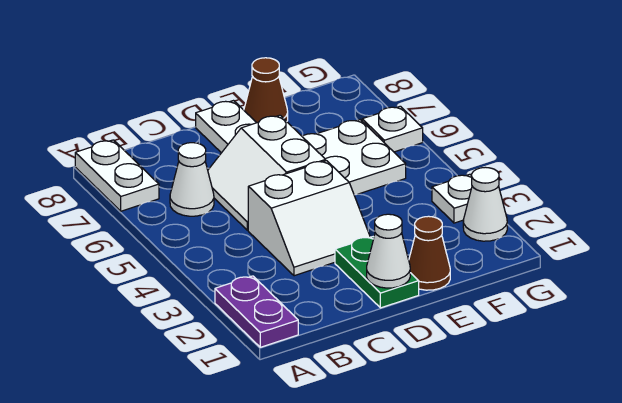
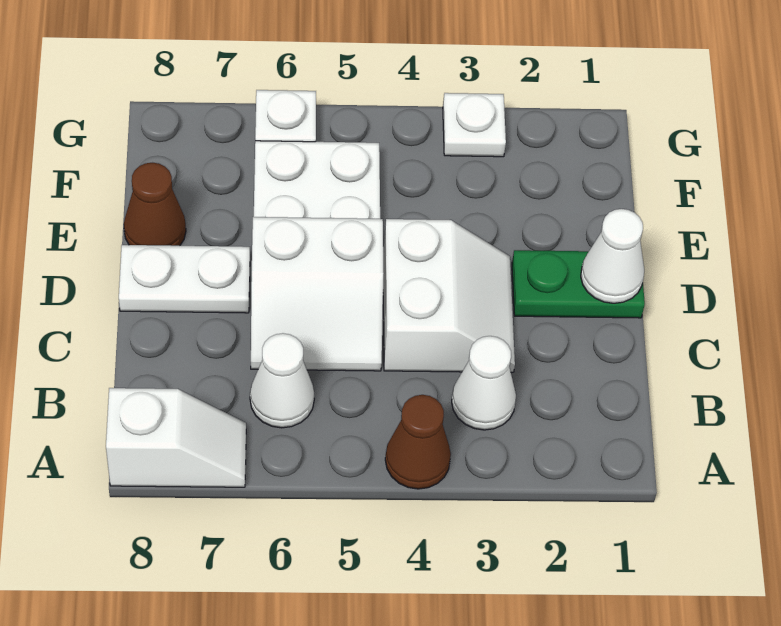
purple plate A1:A2 level 1 -> none
white plate A7:A8 level 1 -> white slope A7:A8 level 1 top 8
brown cone E1 level 1 -> brown cone A4 level 1
white cone G2 level 1 -> white cone B3 level 1

